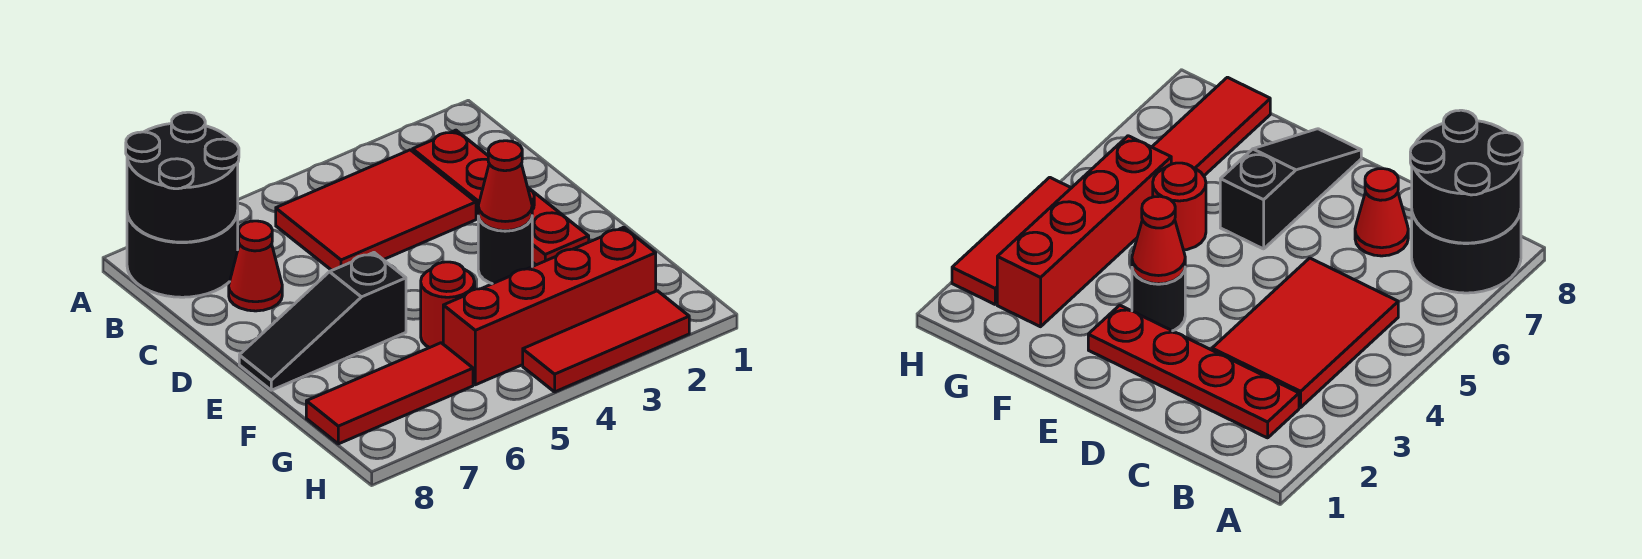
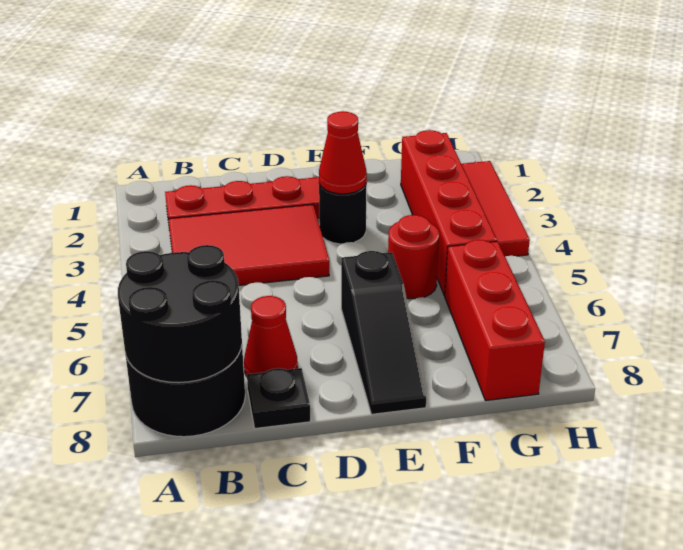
red tile B3:C5 level 1 -> red tile B3:D4 level 1
none -> black plate C8 level 1
red tile G6:G8 level 1 -> red brick G6:G8 level 1

